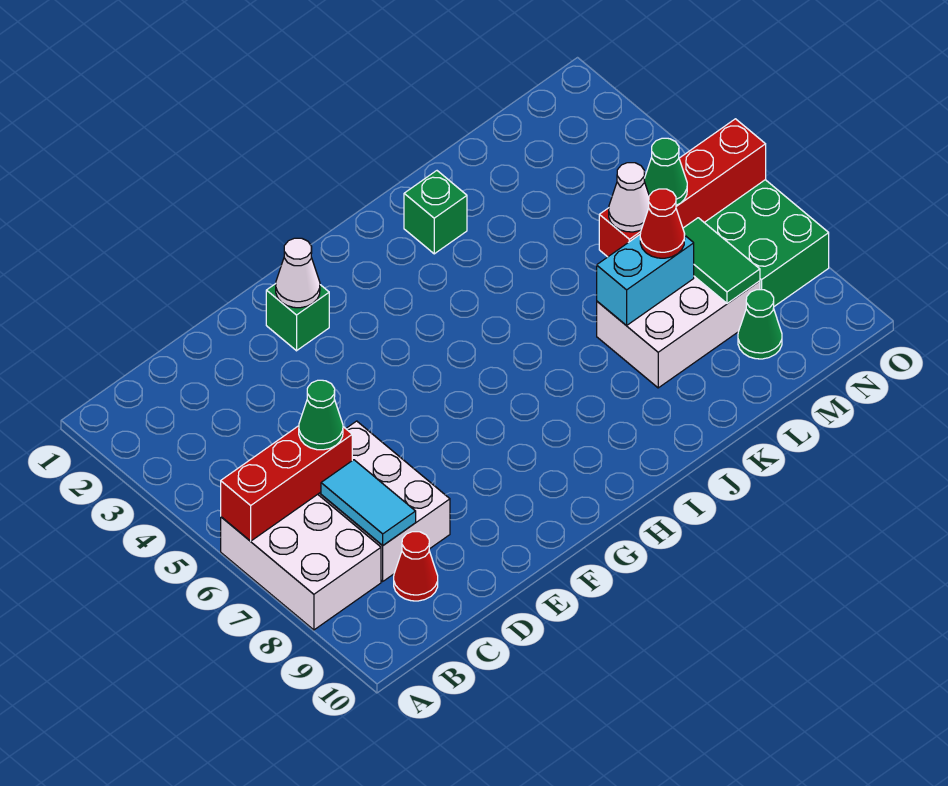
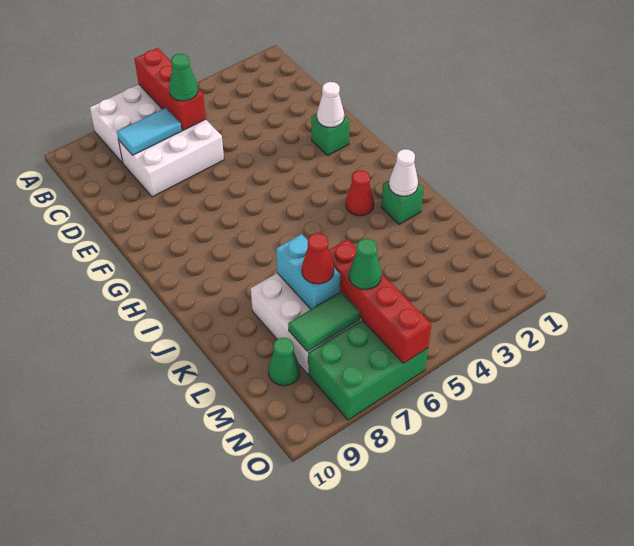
red cone C9 level 1 -> red cone I3 level 1
white cone L6 level 3 -> white cone J2 level 2

